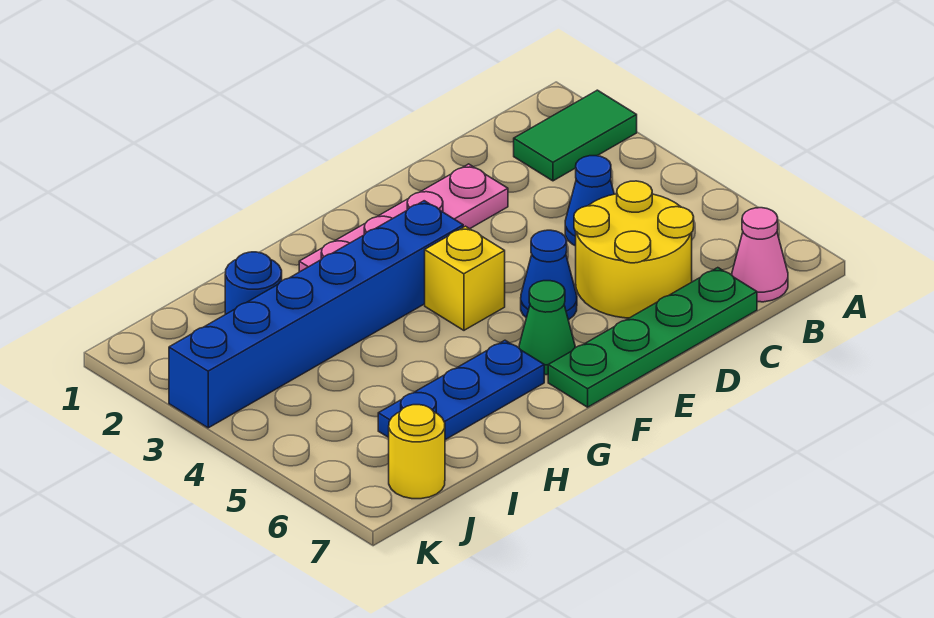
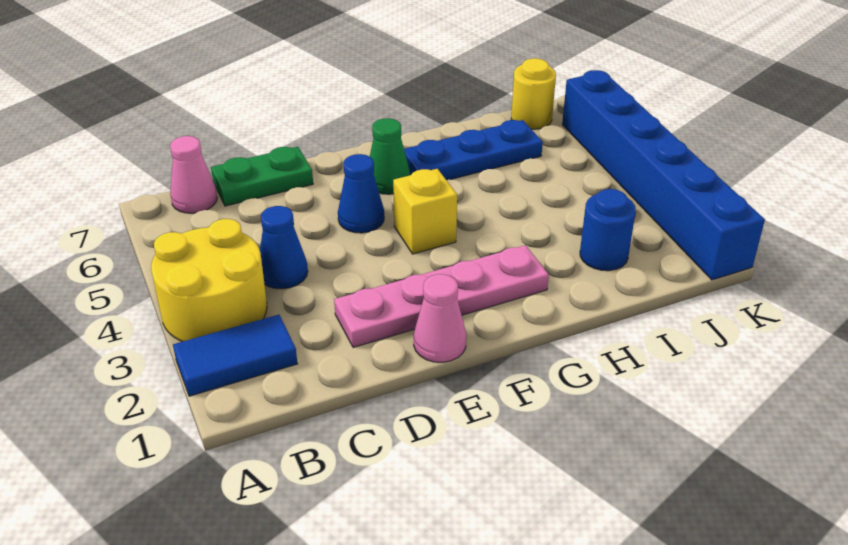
green tile A2:B2 level 1 -> blue tile A2:B2 level 1
yellow round brick C5:D6 level 1 -> yellow round brick A3:B4 level 1
green plate C7:F7 level 1 -> green plate C7:D7 level 1
none -> pink cone E1 level 1
blue brick F3:K3 level 1 -> blue brick K1:K6 level 1

